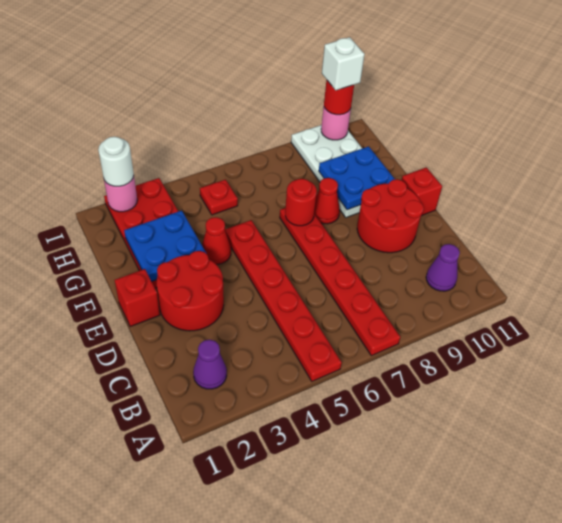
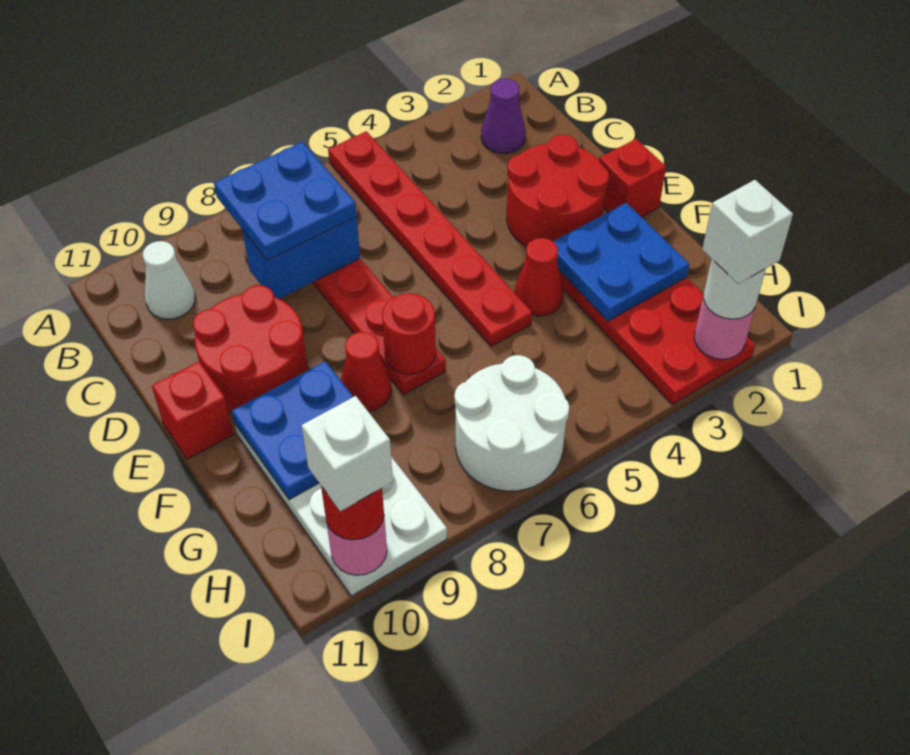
none -> blue plate B7:C8 level 3
purple cone B10 level 1 -> white cone B10 level 1
none -> blue brick C7:C8 level 2
red plate H5 level 1 -> none
none -> white round brick H6:I7 level 1
none -> white brick I2 level 4

